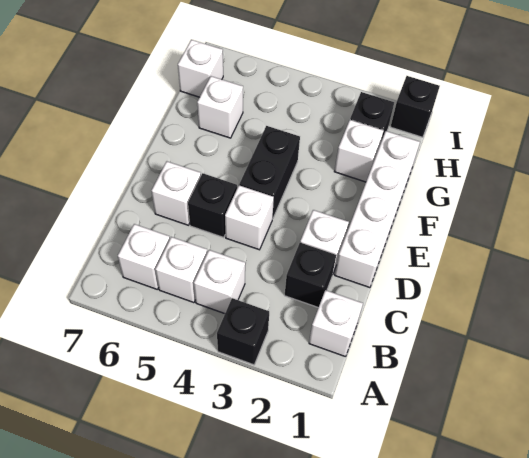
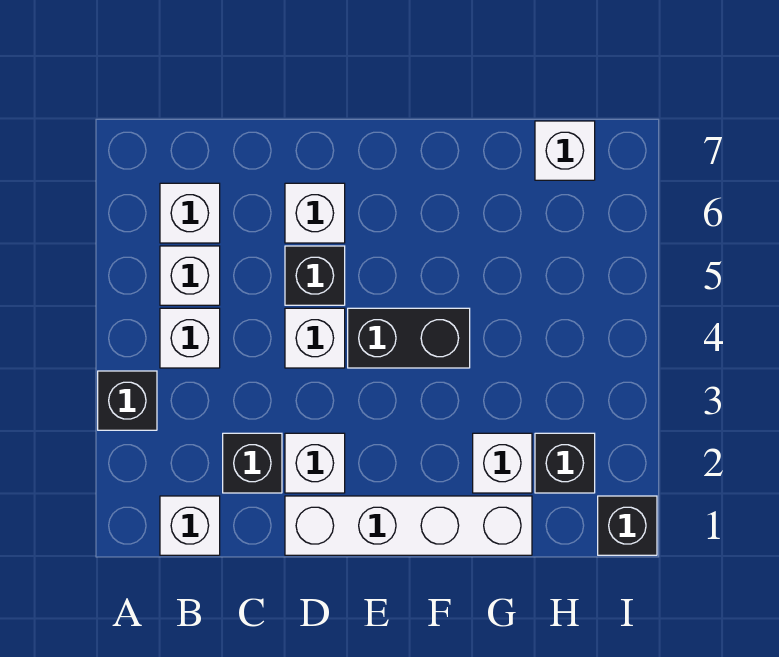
white brick G6 level 1 -> none

